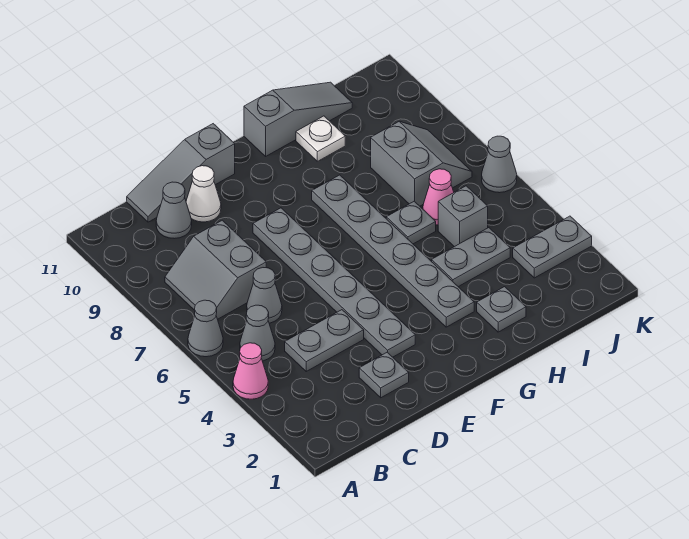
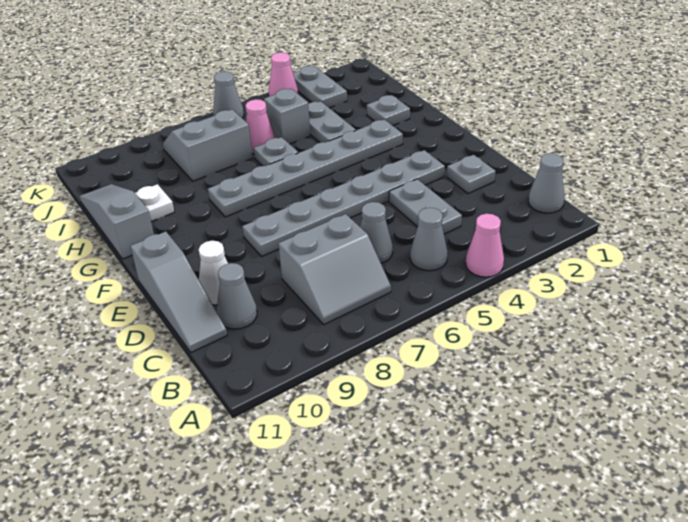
grey cone A6 level 1 -> grey cone B1 level 1
none -> pink cone K4 level 1

